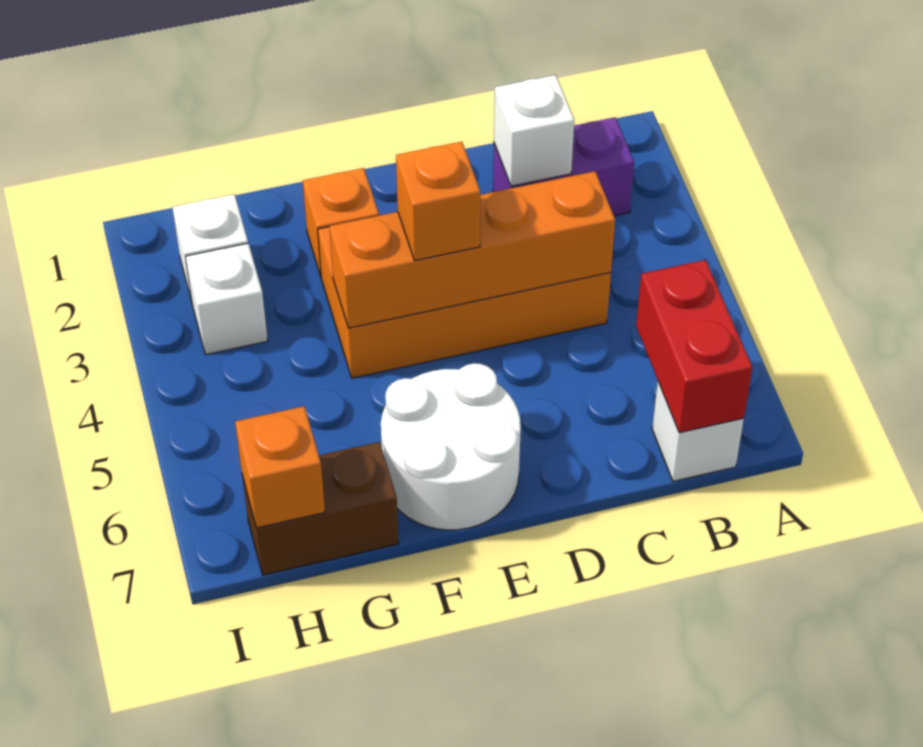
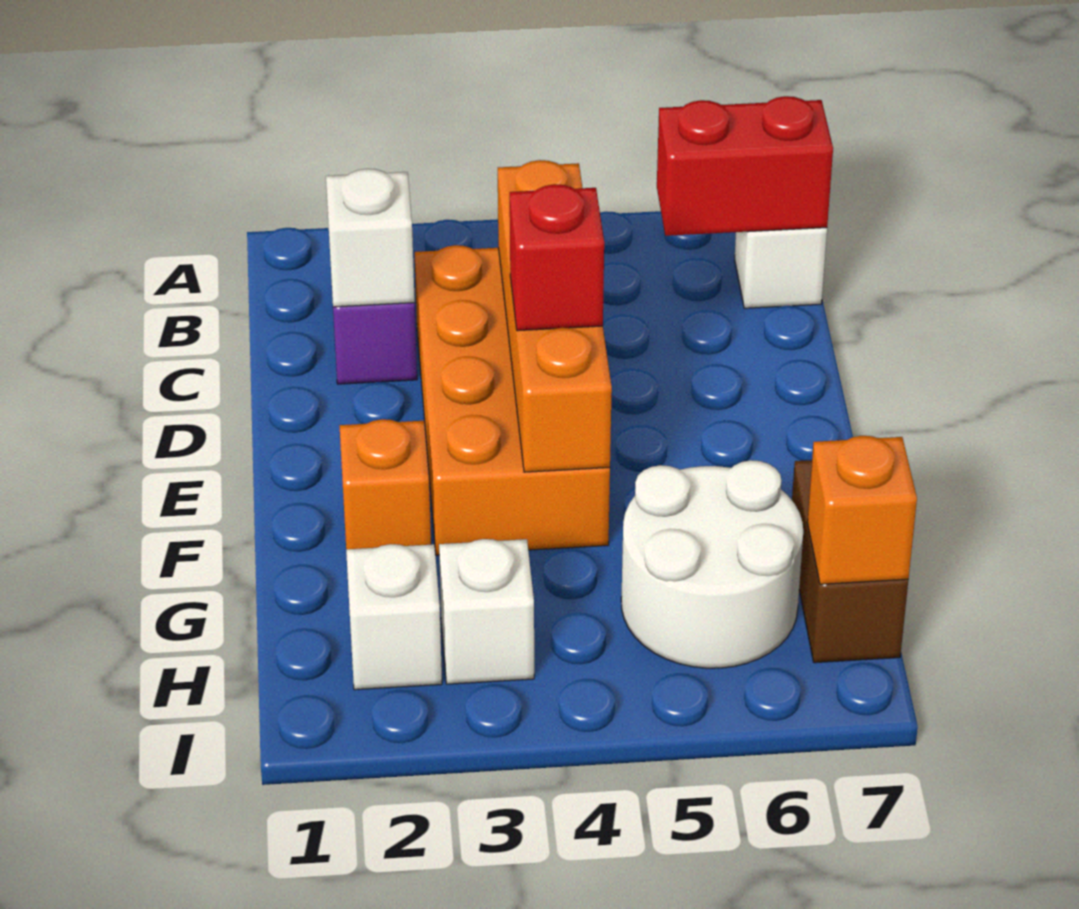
orange brick E4 level 3 -> red brick E4 level 3
white round brick E6:F7 level 1 -> white round brick G5:H6 level 1

